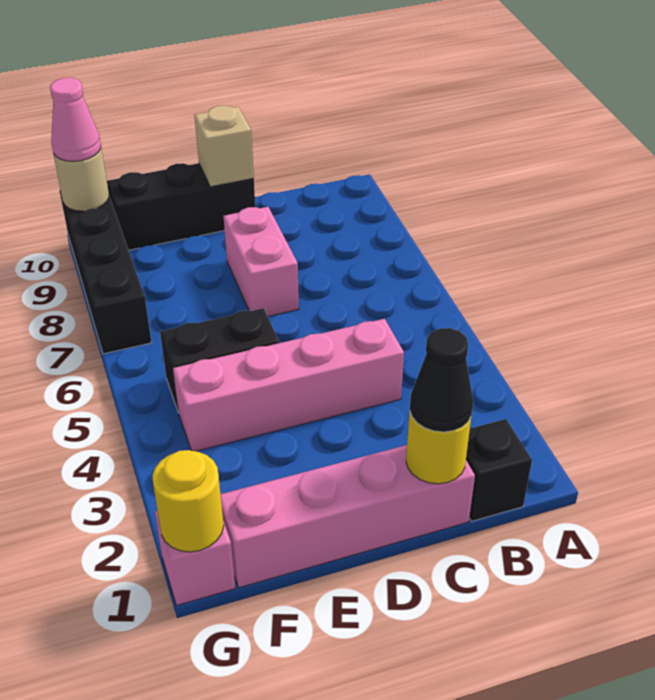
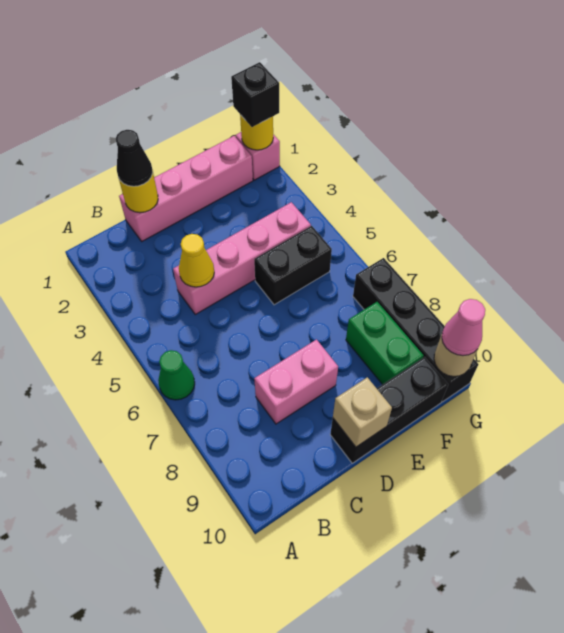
none -> green cone A6 level 1
black brick B1 level 1 -> black brick G1 level 3
none -> yellow cone C4 level 2
pink brick D7:D8 level 1 -> pink brick C8:D8 level 1
none -> green brick F8:F9 level 1

